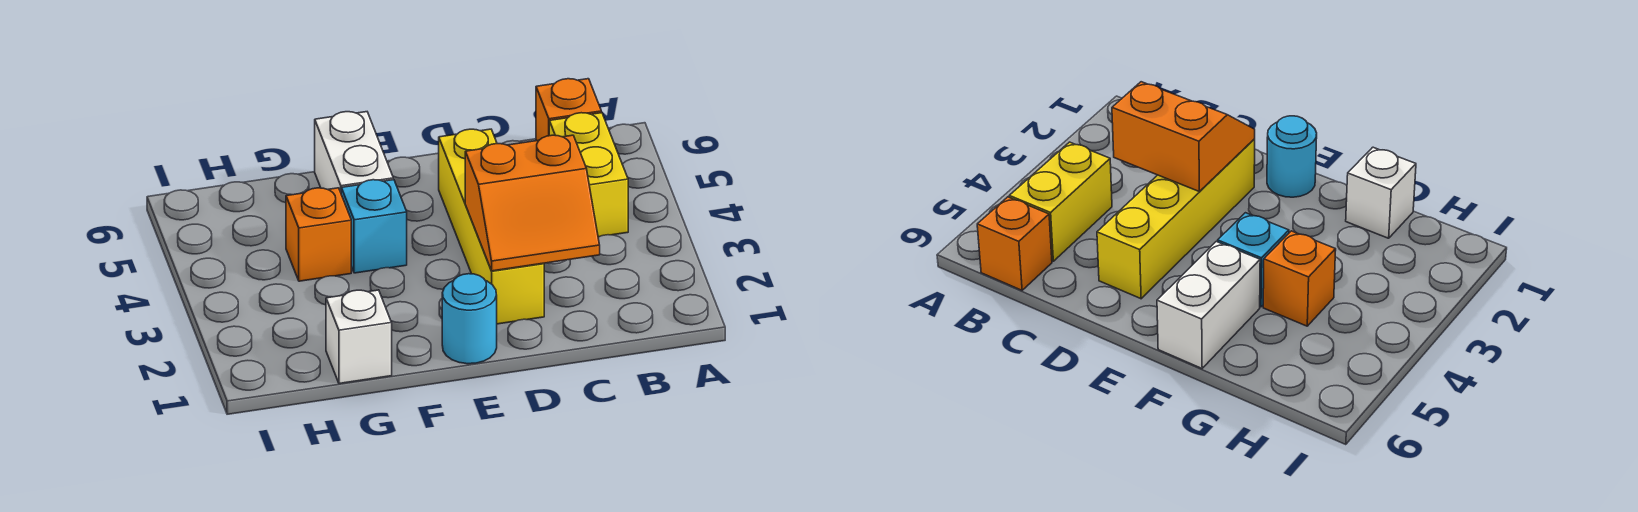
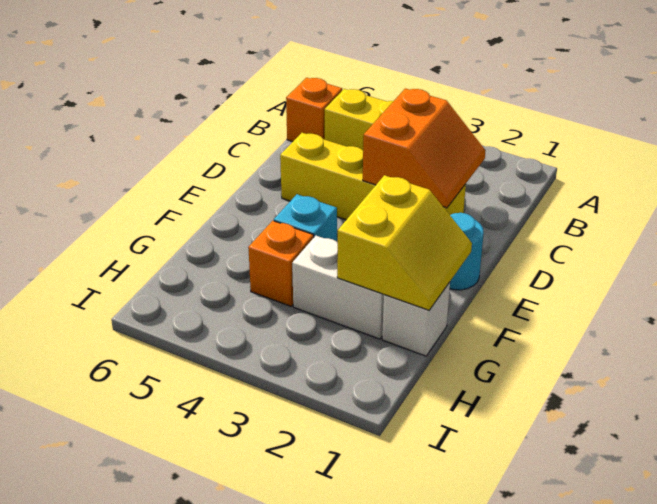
none -> yellow slope F1:G2 level 2 top 2
white brick F5:F6 level 1 -> white brick G2:G3 level 1

